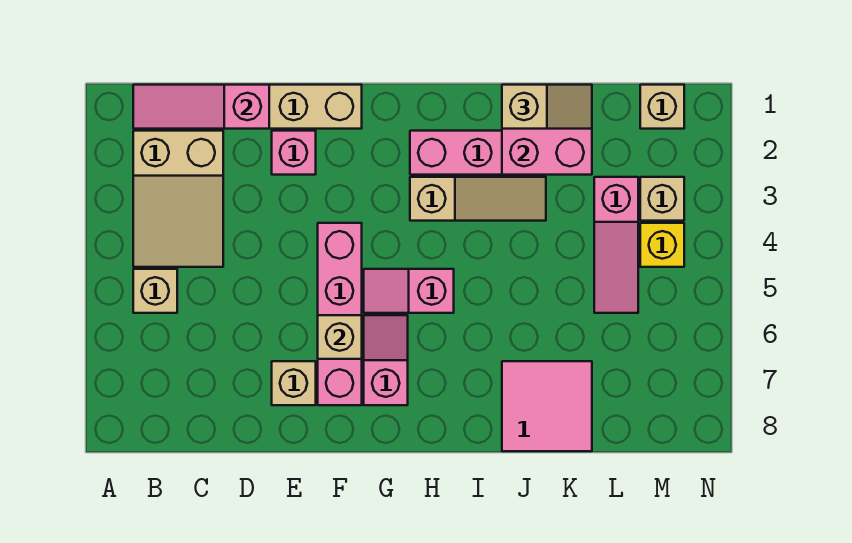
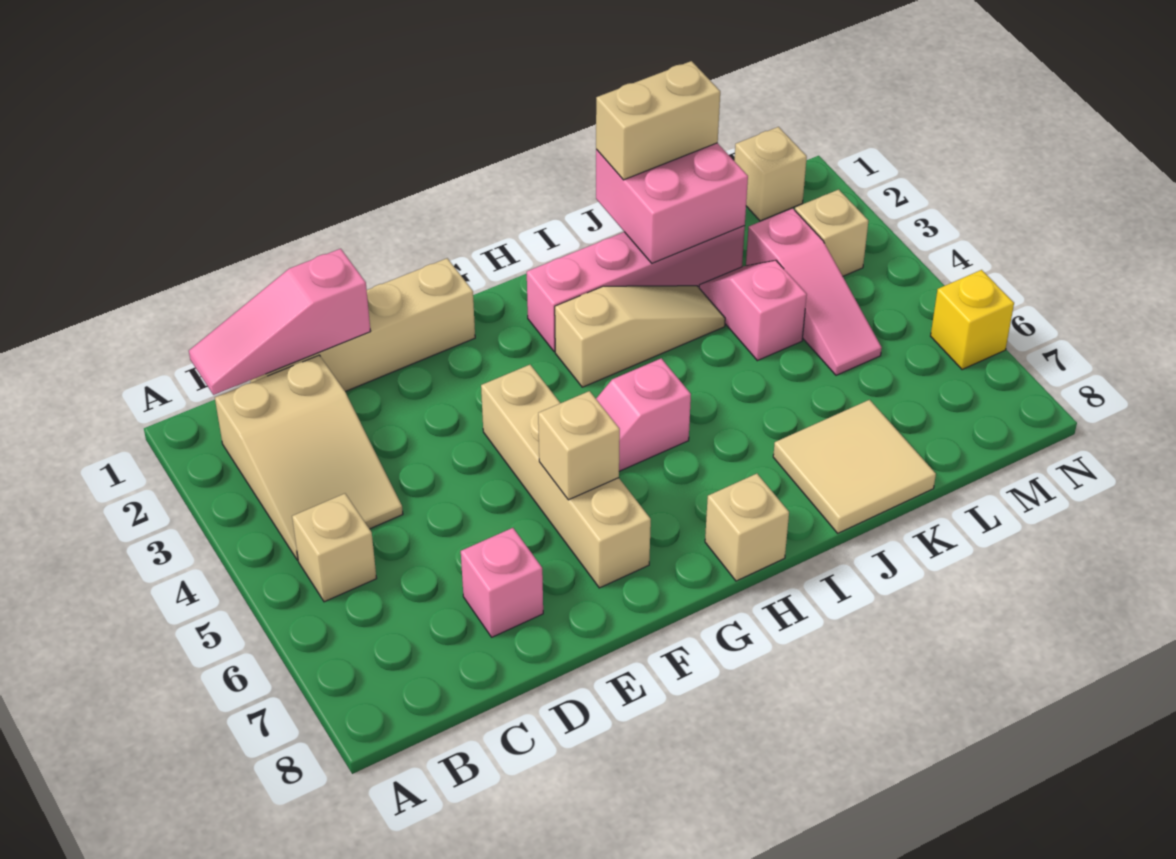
pink brick E2 level 1 -> pink brick D7 level 1
tan brick E7 level 1 -> tan brick H8 level 1
pink brick F4:F7 level 1 -> tan brick F4:F7 level 1
pink slope G6:G7 level 1 top 7 -> pink slope K3:K4 level 1 top 4
tan slope J1:K1 level 3 top J -> tan brick J1:K1 level 3
pink tile J7:K8 level 1 -> tan tile J7:K8 level 1
yellow brick M4 level 1 -> yellow brick N6 level 1

